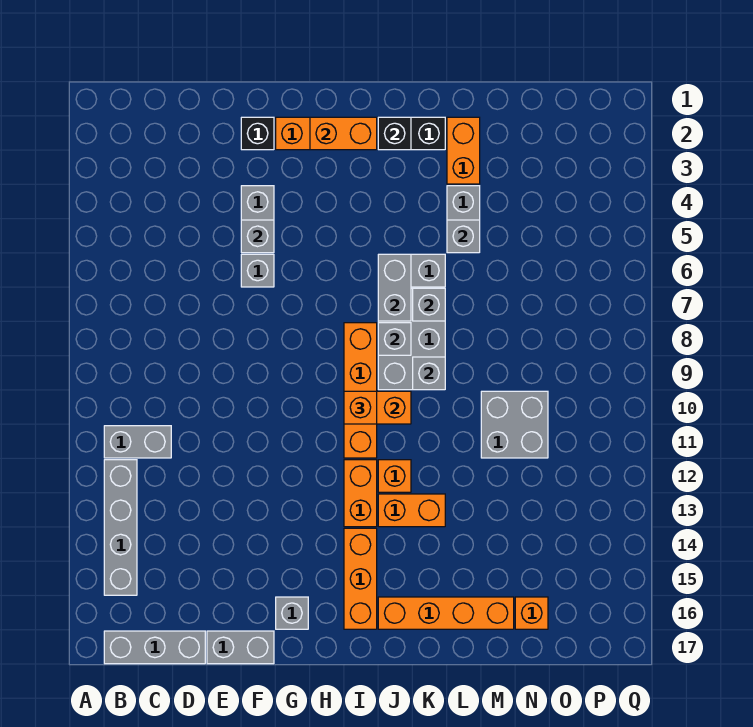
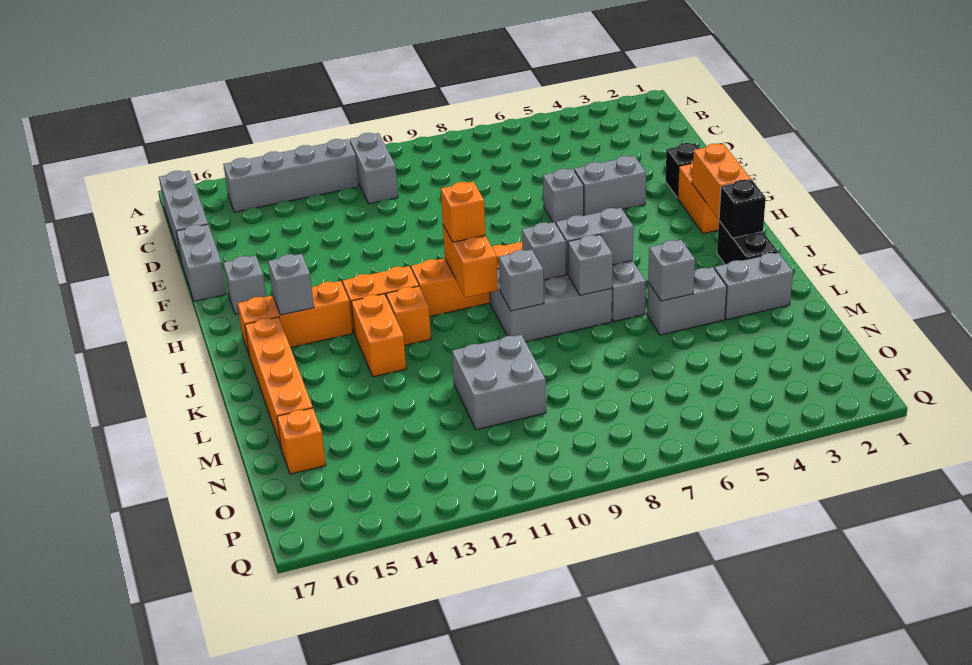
grey brick F5 level 2 -> grey brick I15 level 2
orange brick L2:L3 level 1 -> grey brick L2:L3 level 1

